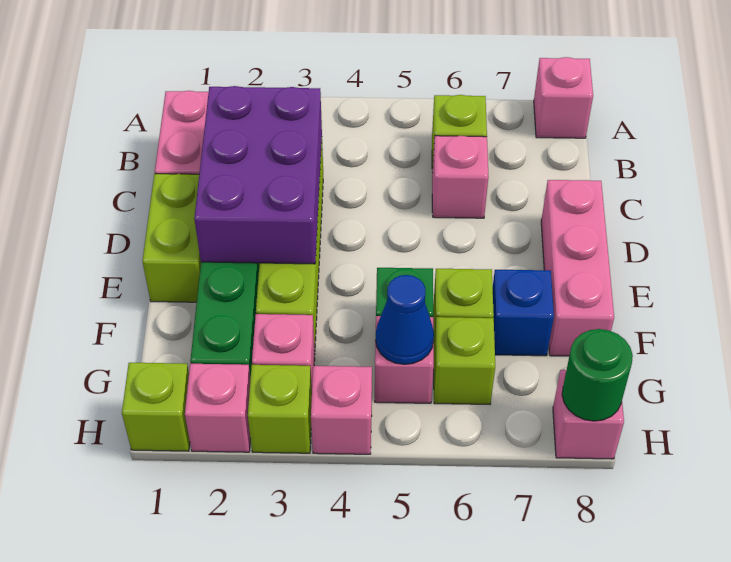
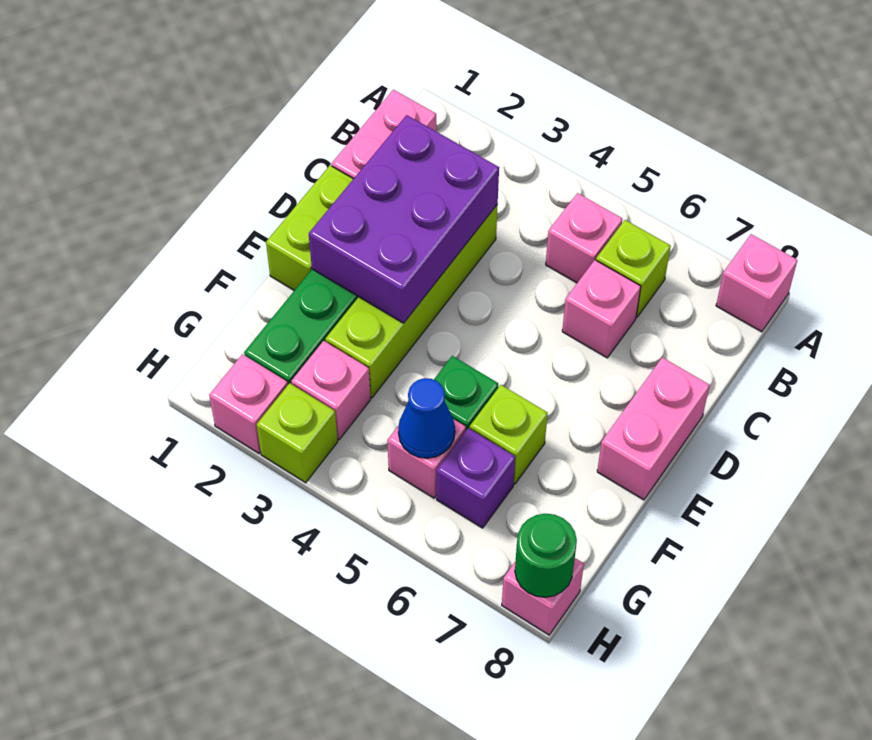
pink brick D8:F8 level 1 -> pink brick D8:E8 level 1
blue brick F7 level 1 -> none
lime brick G6 level 1 -> purple brick G6 level 1
lime brick H1 level 1 -> none
pink brick H4 level 1 -> pink brick B5 level 1

